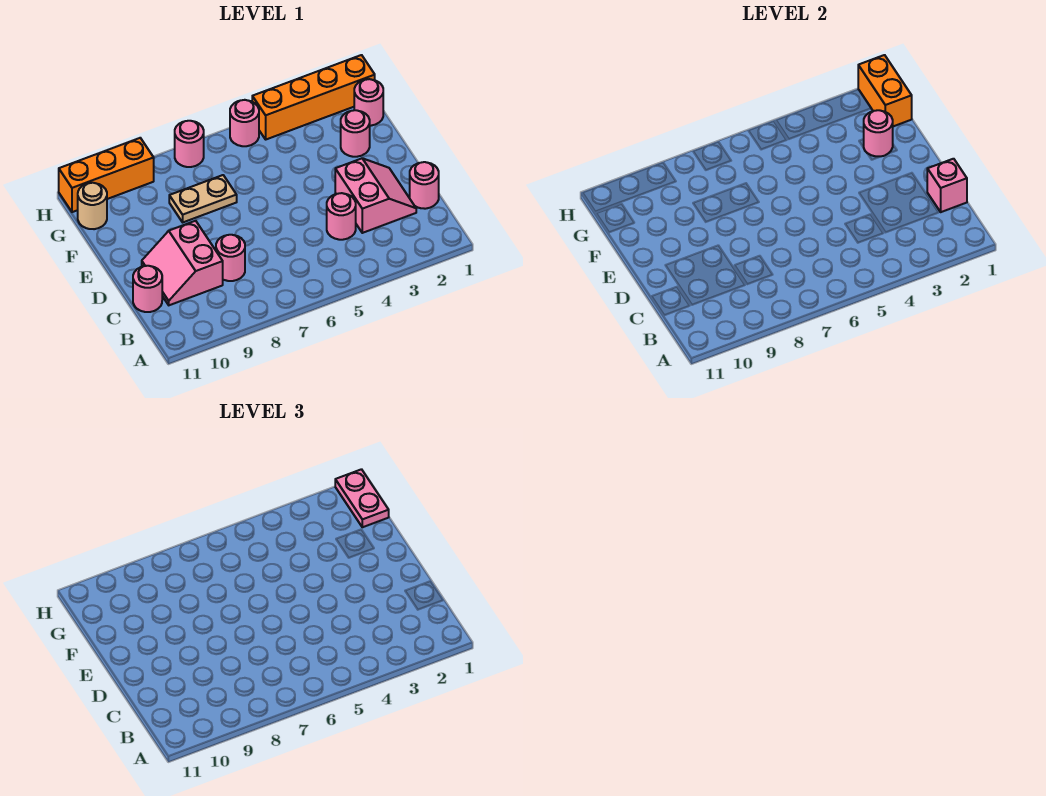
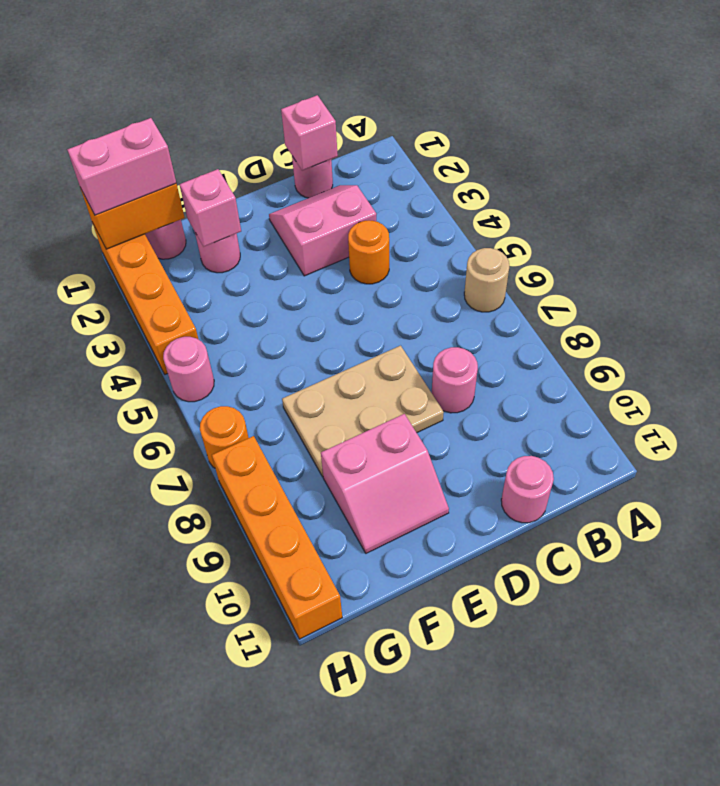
pink round brick C4 level 1 -> orange round brick C4 level 1
pink slope C9:D10 level 1 top 9 -> pink slope E9:F10 level 1 top 9
pink round brick F2 level 2 -> pink brick F2 level 2
tan plate F7:F8 level 1 -> tan plate D7:F8 level 1
pink plate G1:H1 level 3 -> pink brick G1:H1 level 3
tan round brick G11 level 1 -> tan round brick A6 level 1
pink round brick H7 level 1 -> orange round brick H7 level 1
orange brick H9:H11 level 1 -> orange brick H8:H11 level 1

